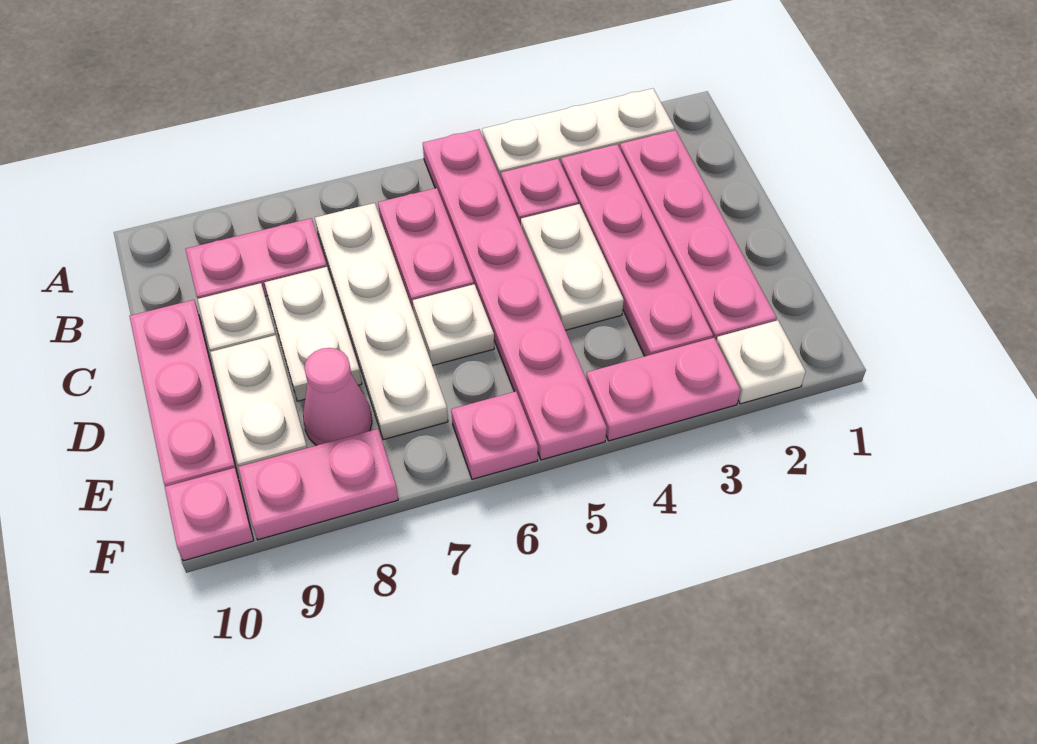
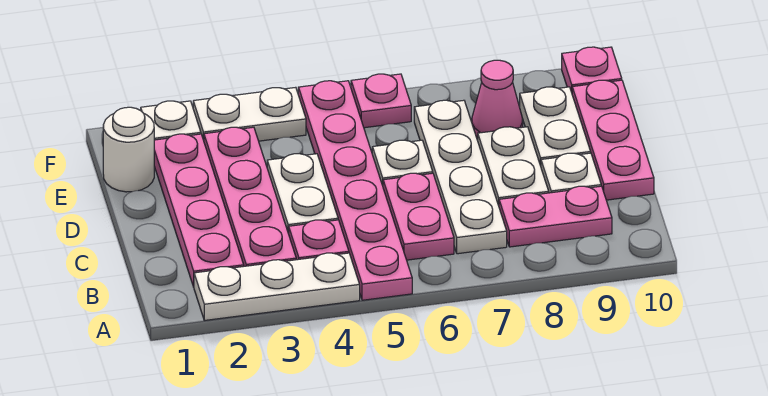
none -> white round brick E1 level 1
pink plate F3:F4 level 1 -> white plate F3:F4 level 1
pink plate F8:F9 level 1 -> none

